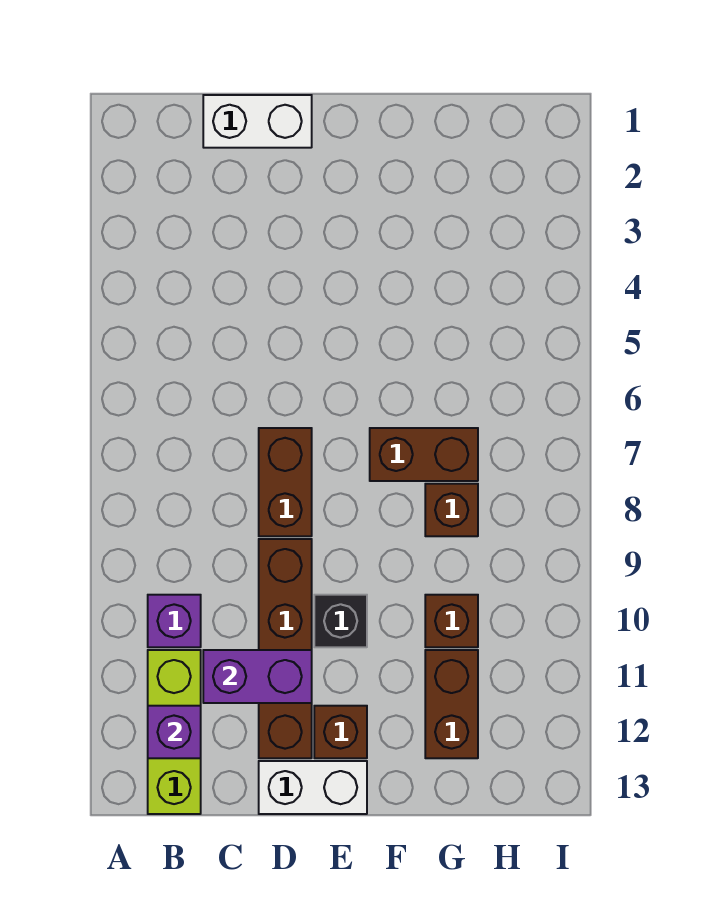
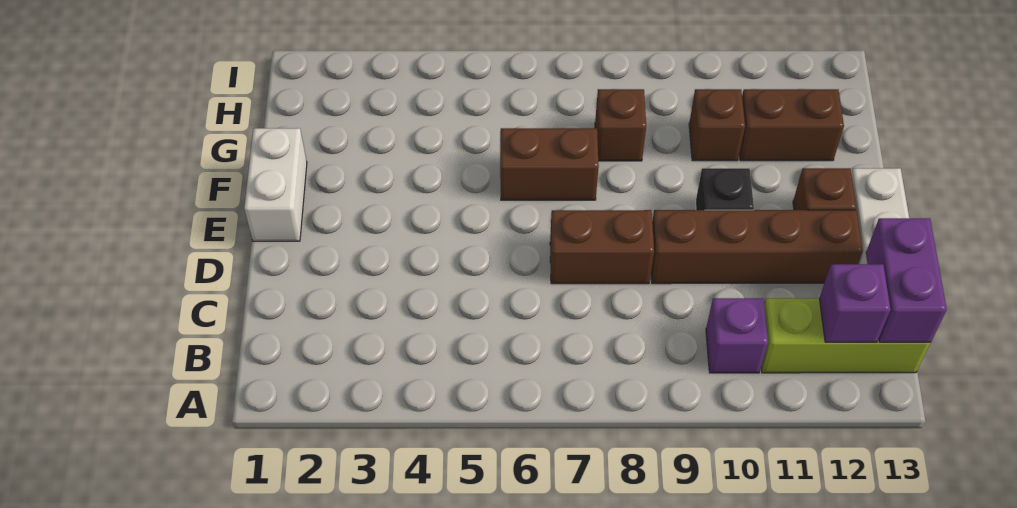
white brick C1:D1 level 1 -> white brick E1:F1 level 1
purple brick C11:D11 level 2 -> purple brick B13:C13 level 2
brown brick F7:G7 level 1 -> brown brick F6:F7 level 1

